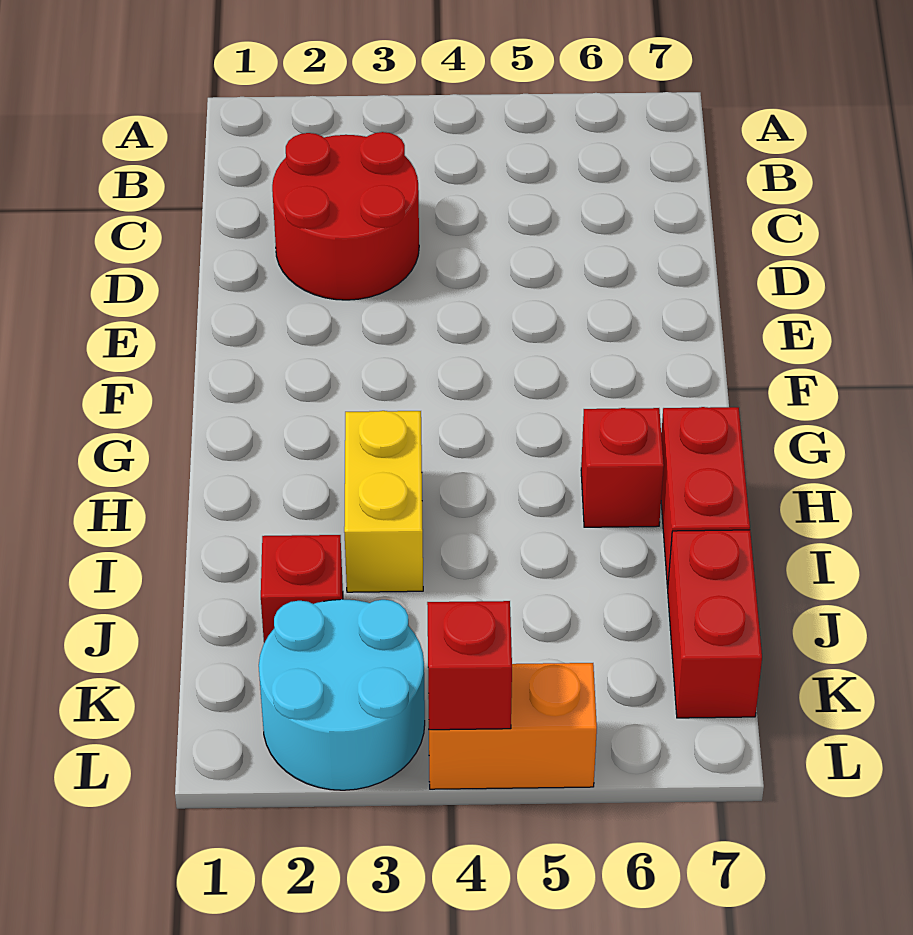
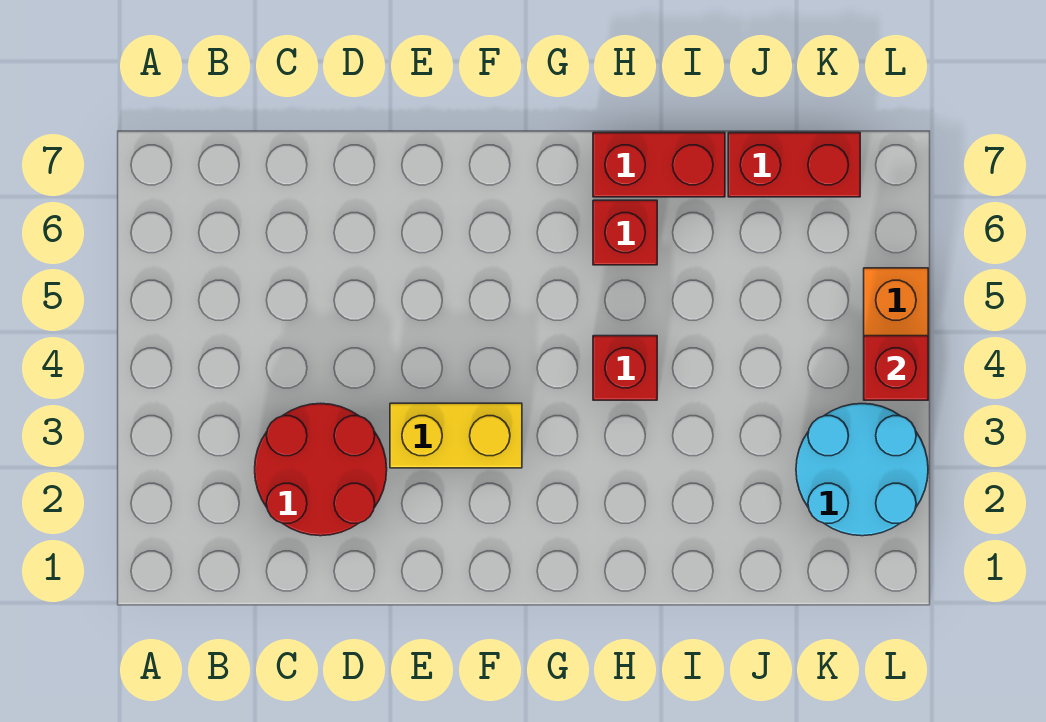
yellow brick H3:I3 level 1 -> yellow brick E3:F3 level 1
red brick J2 level 1 -> red brick H4 level 1

